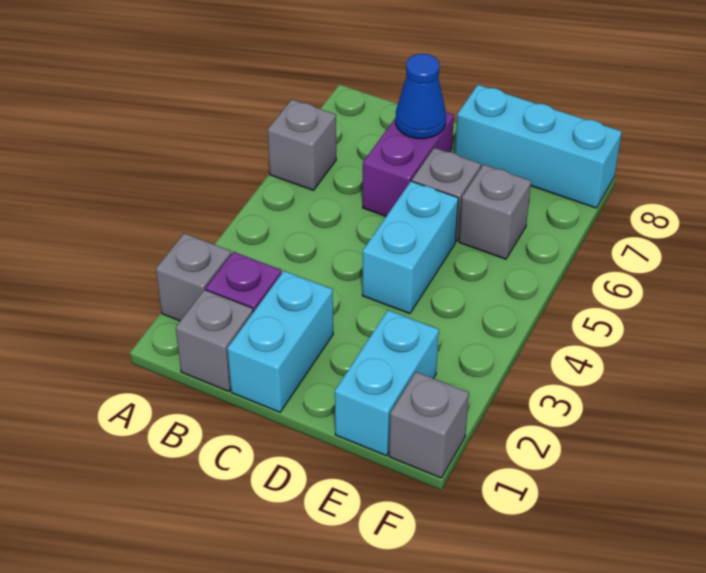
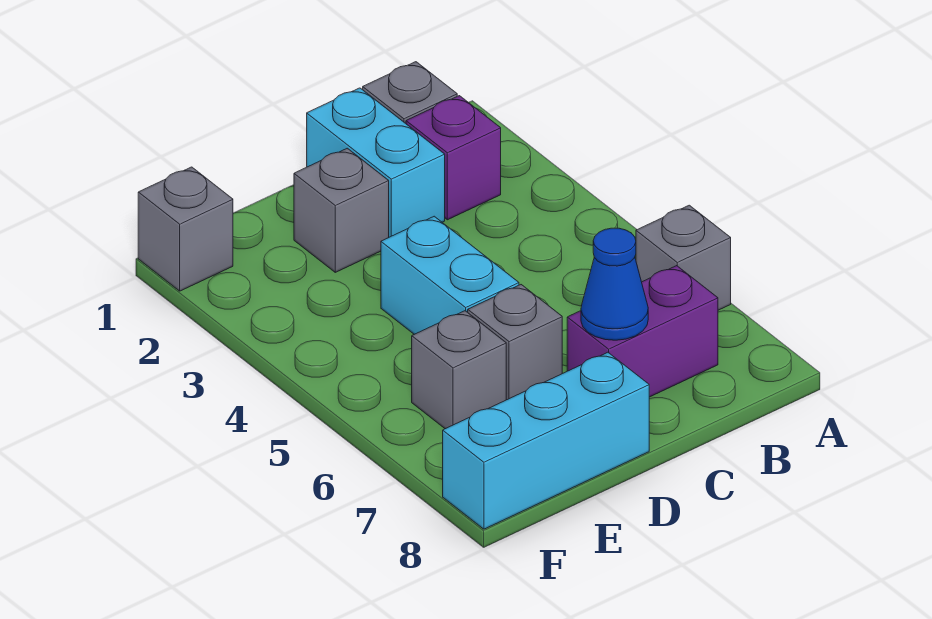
grey brick A2 level 1 -> grey brick D2 level 1
purple brick C6:C7 level 1 -> purple brick B7:C7 level 1
cyan brick E1:E2 level 1 -> none

